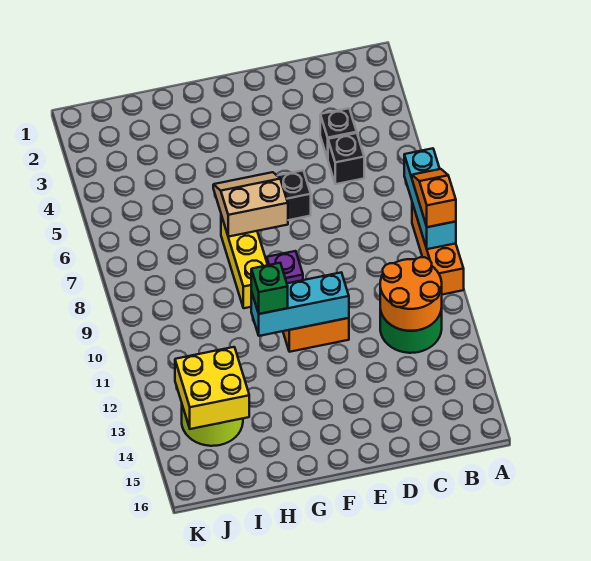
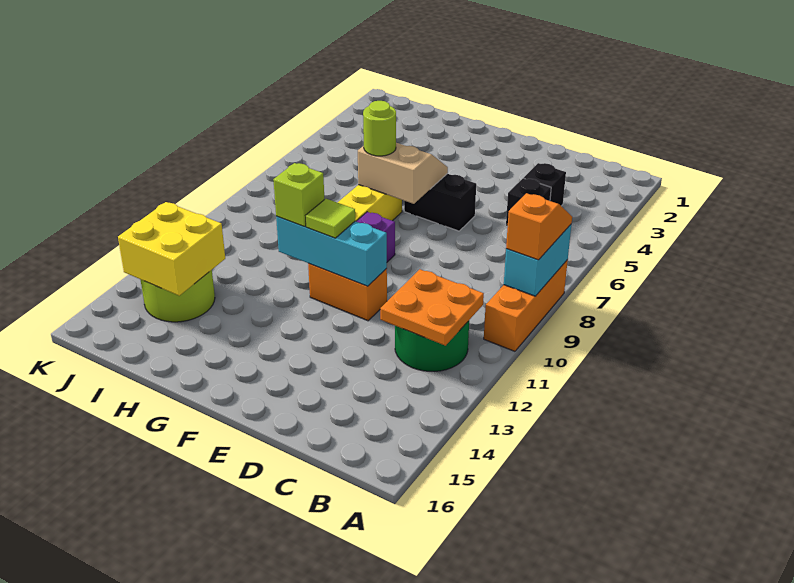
cyan brick A7:A9 level 2 -> cyan brick A8:A9 level 2
orange round brick B11:C12 level 2 -> orange plate B11:C12 level 2
none -> lime tile F11 level 3
none -> lime round brick G7 level 3
green brick G11 level 3 -> lime brick G11 level 3

